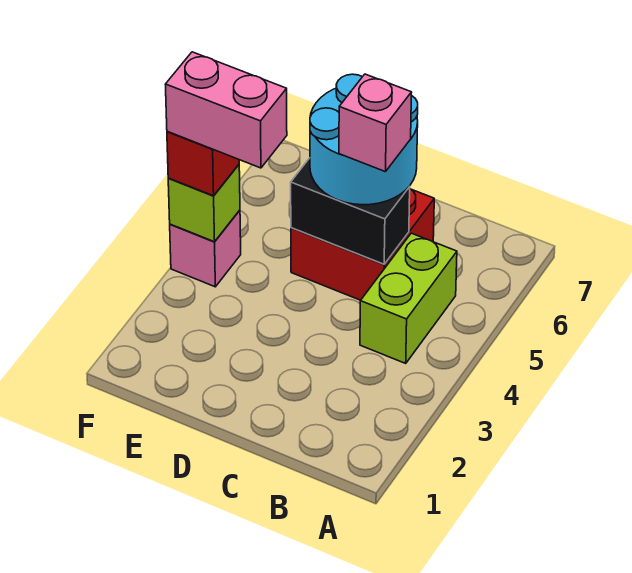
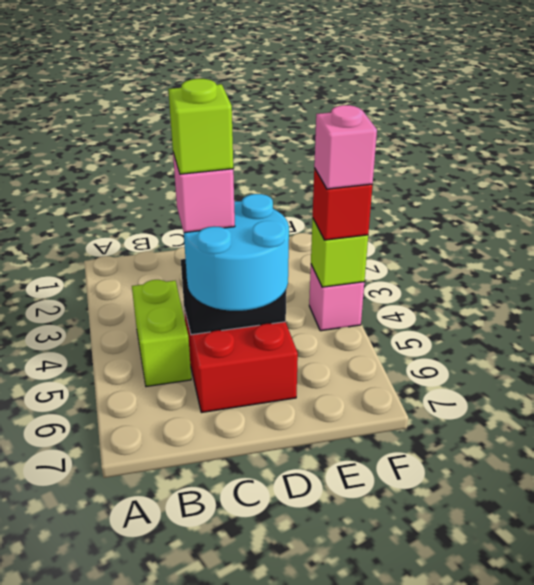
none -> lime brick C5 level 5
pink brick E4:F4 level 4 -> pink brick F4 level 4

